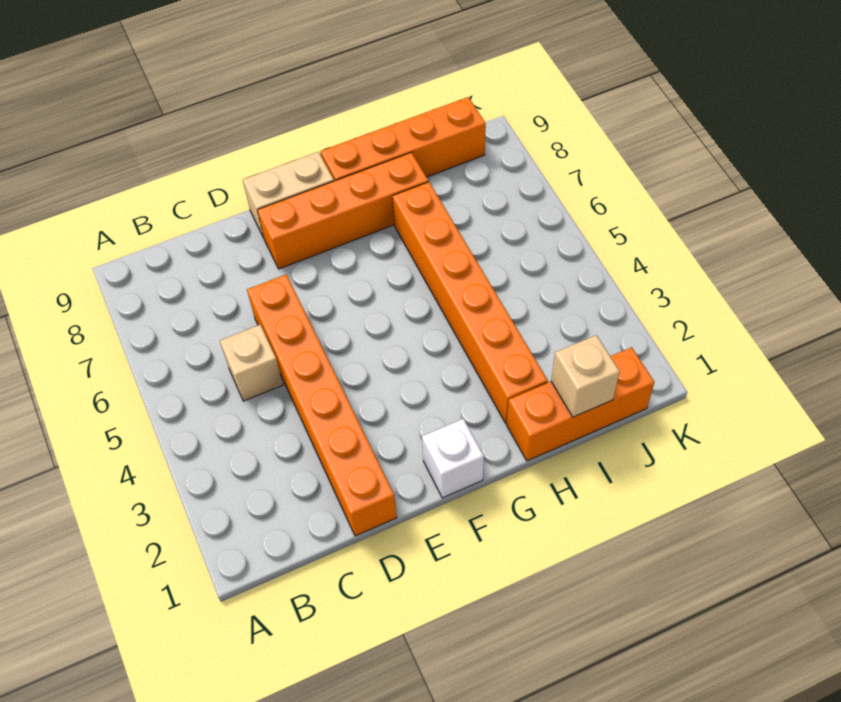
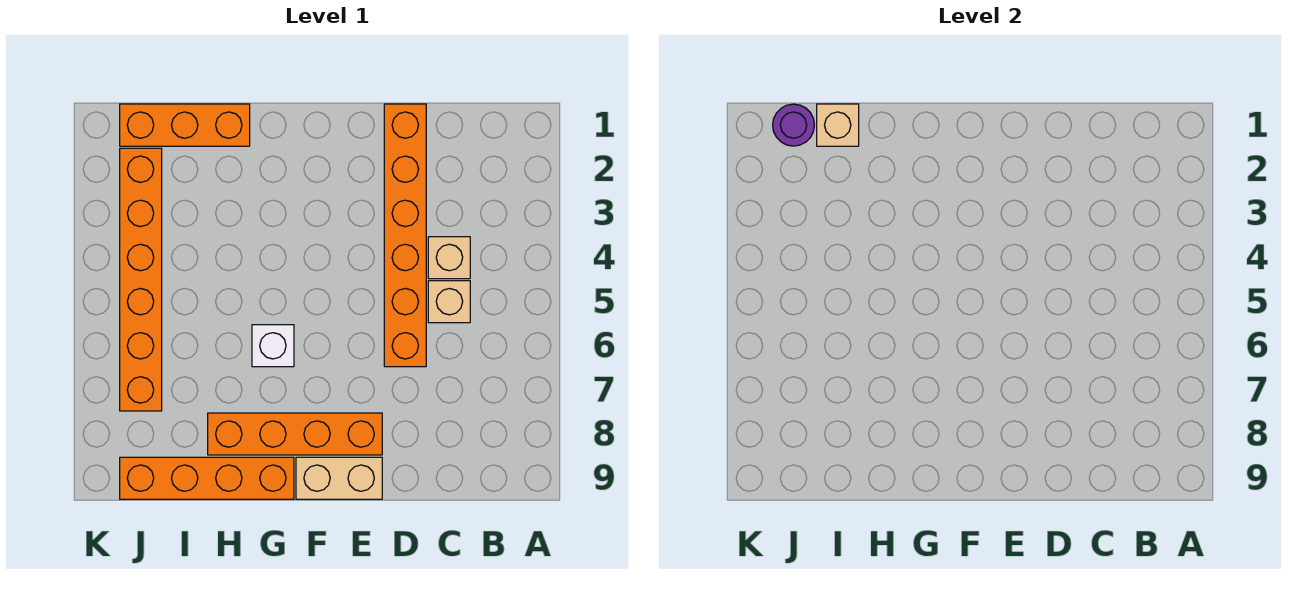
none -> tan brick C4 level 1
white brick F1 level 1 -> white brick G6 level 1
orange brick H2:H7 level 1 -> orange brick J2:J7 level 1
none -> purple round brick J1 level 2

